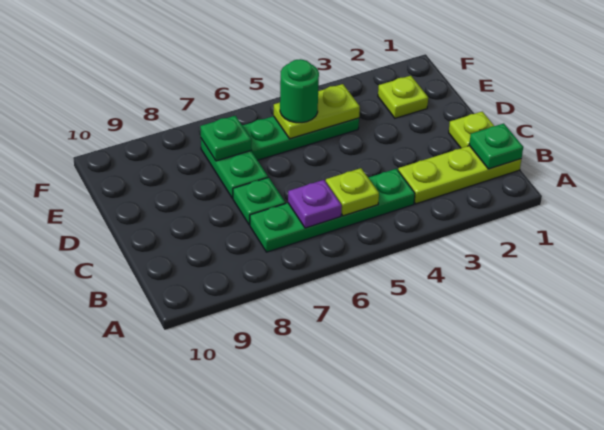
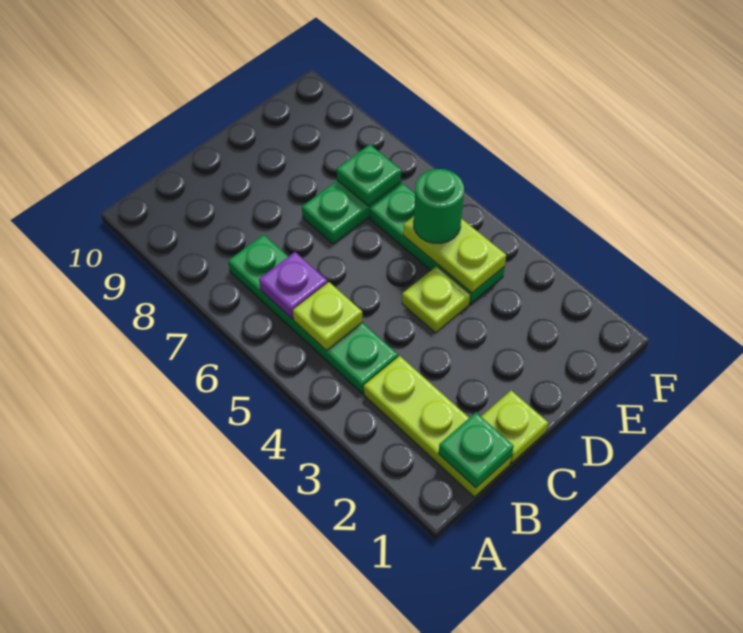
green plate C7 level 1 -> none
lime plate E2 level 1 -> lime plate D4 level 1

